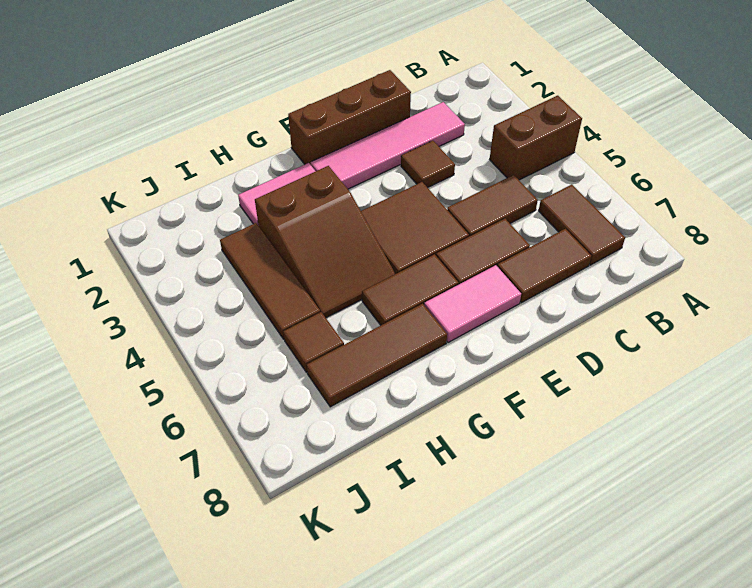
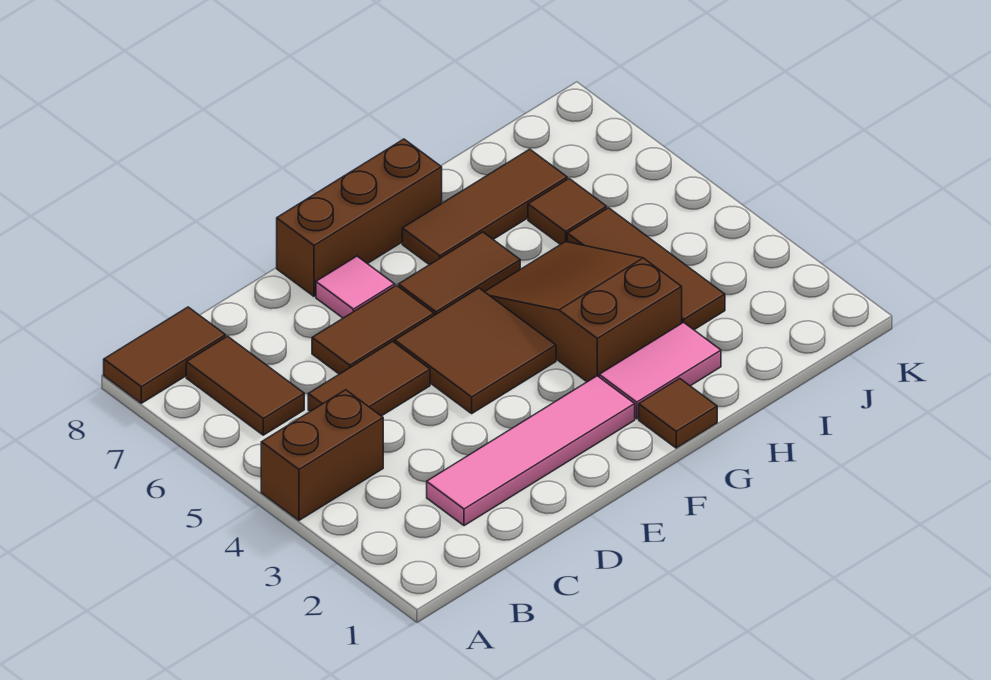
brown tile C7:D7 level 1 -> brown tile A8:B8 level 1
brown brick D1:F1 level 1 -> brown brick E8:G8 level 1
brown tile D3 level 1 -> brown tile G1 level 1
pink tile E7:F7 level 1 -> pink tile E7 level 1

